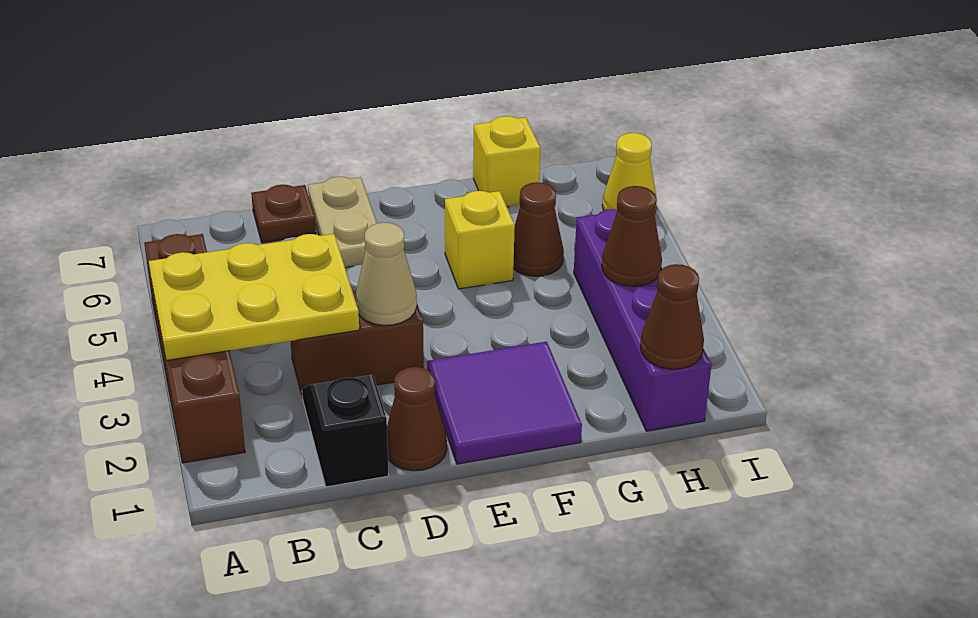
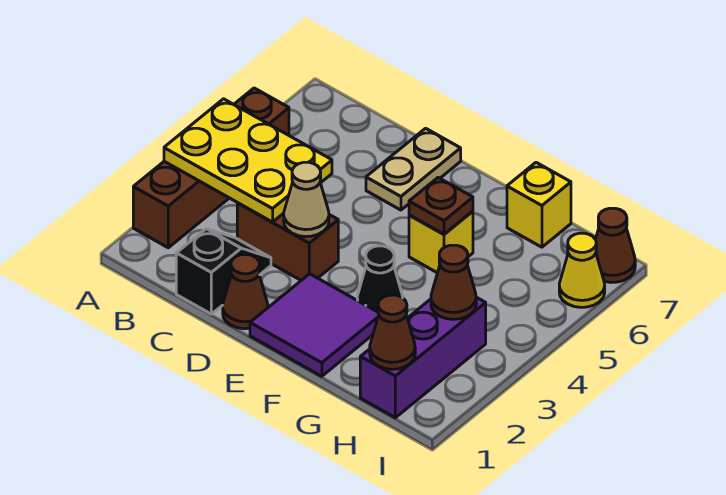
brown plate C7 level 1 -> brown plate F5 level 2
none -> black cone F3 level 1
brown cone G5 level 1 -> brown cone I7 level 1
purple brick H1:H4 level 1 -> purple brick H1:H3 level 1

